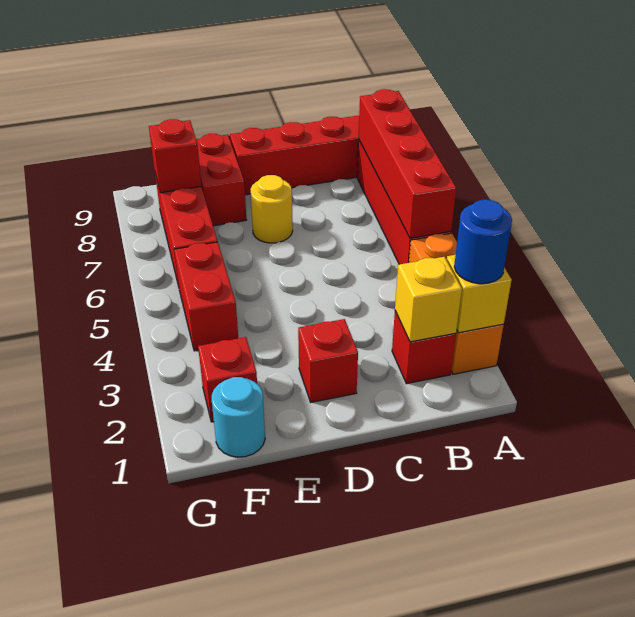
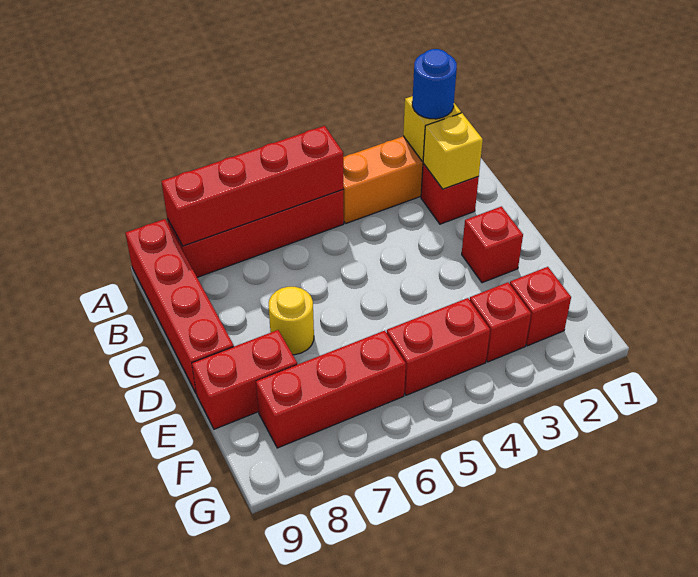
cyan round brick F1 level 1 -> none
red brick F8 level 2 -> red brick F3 level 1

